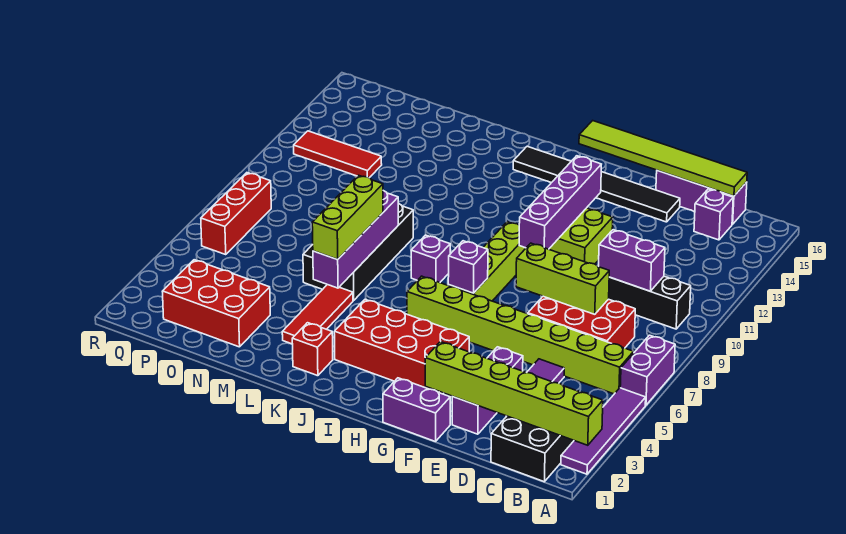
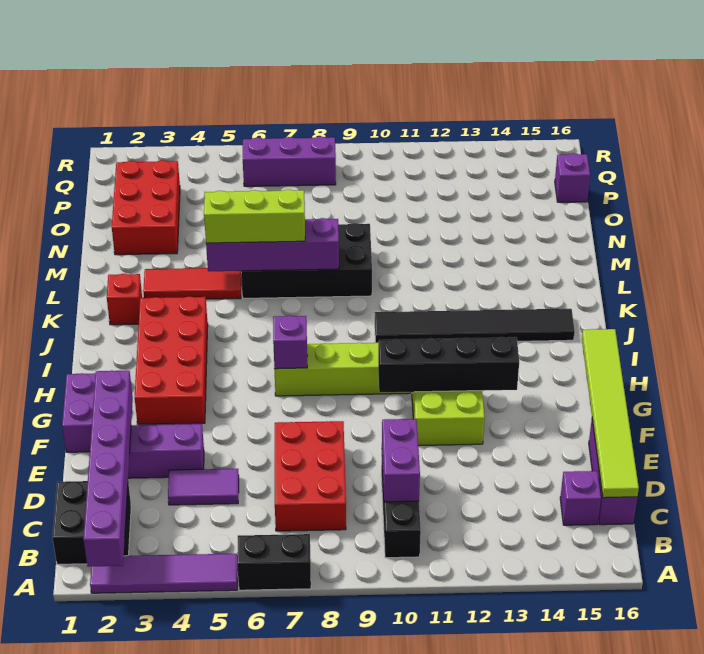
lime brick A2:F2 level 2 -> purple brick A2:F2 level 2
purple brick A6:A7 level 1 -> black brick A6:A7 level 1
lime brick B6:I6 level 1 -> none
lime brick D8:F8 level 2 -> none
black tile E15:J15 level 1 -> black tile J10:J15 level 1
purple brick G10:G13 level 2 -> black brick G10:G13 level 2
purple brick J8 level 1 -> purple brick P16 level 1
red tile O12:Q12 level 1 -> none
red brick Q6:Q8 level 1 -> purple brick Q6:Q8 level 1

